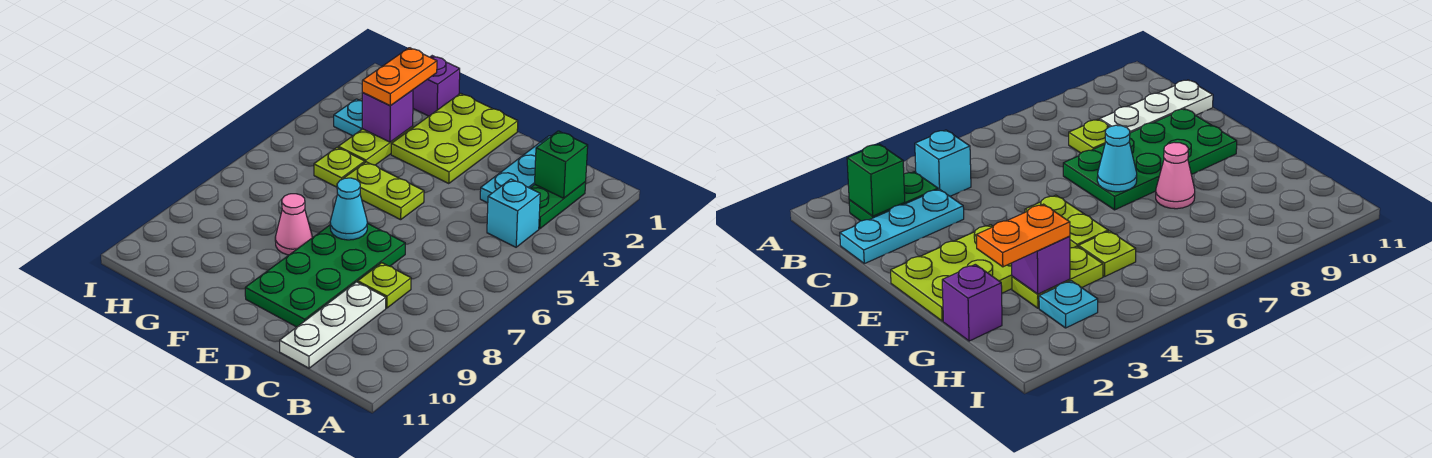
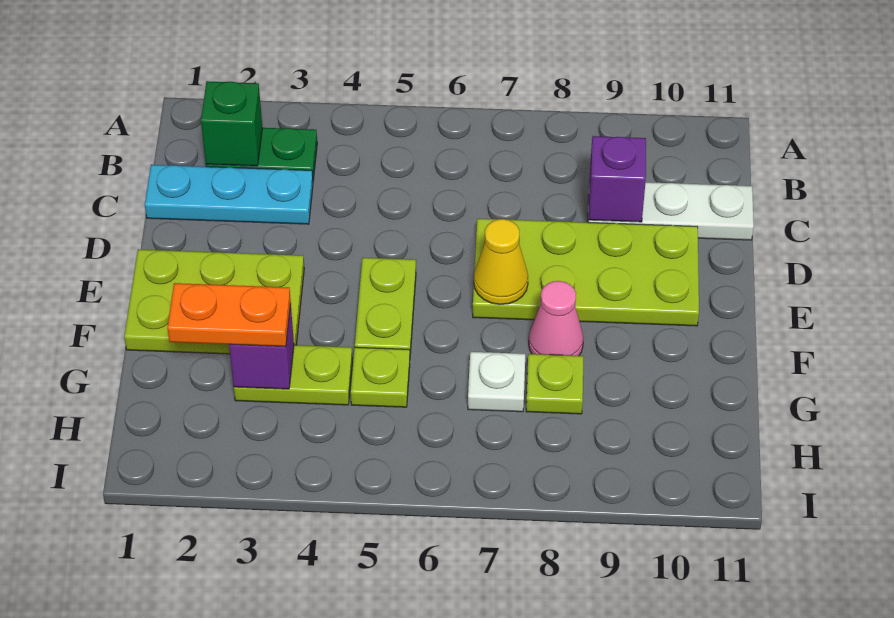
cyan brick B4 level 1 -> none
lime plate C8 level 1 -> lime plate G8 level 1
green plate D7:E10 level 1 -> lime plate D7:E10 level 1
cyan cone E7 level 2 -> yellow cone E7 level 2
purple brick G1 level 1 -> purple brick C9 level 2
none -> white plate G7 level 1
cyan plate H3 level 1 -> none

